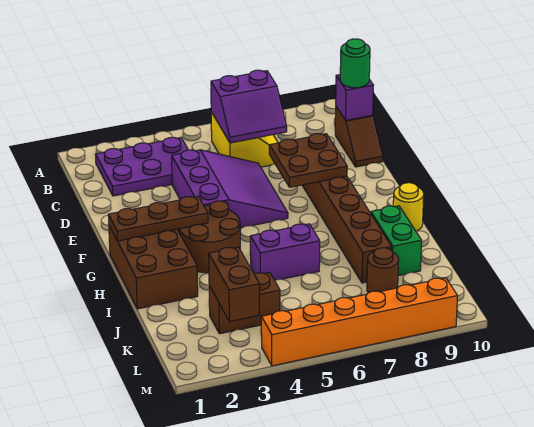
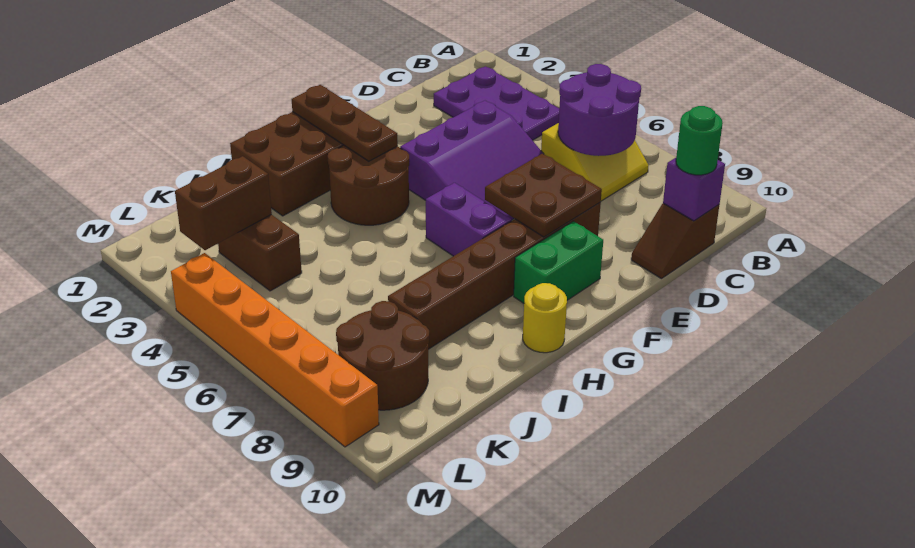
purple slope B6:C7 level 2 top B -> purple round brick B6:C7 level 2
purple brick I5:I6 level 1 -> purple brick G6:G7 level 1
green brick I9:J9 level 1 -> green brick F9:G9 level 1
brown round brick K8 level 1 -> brown round brick K8:L9 level 1

